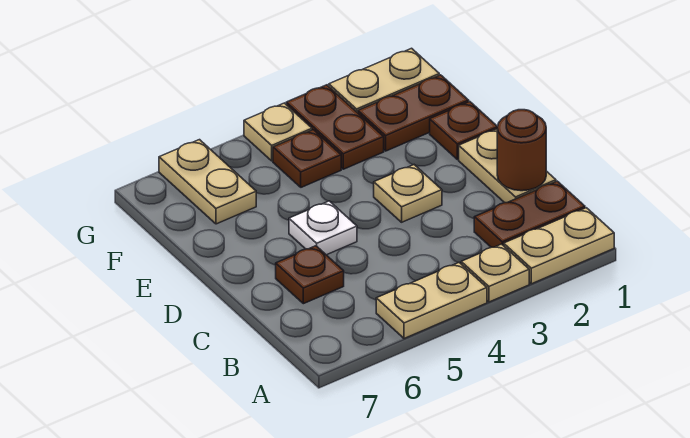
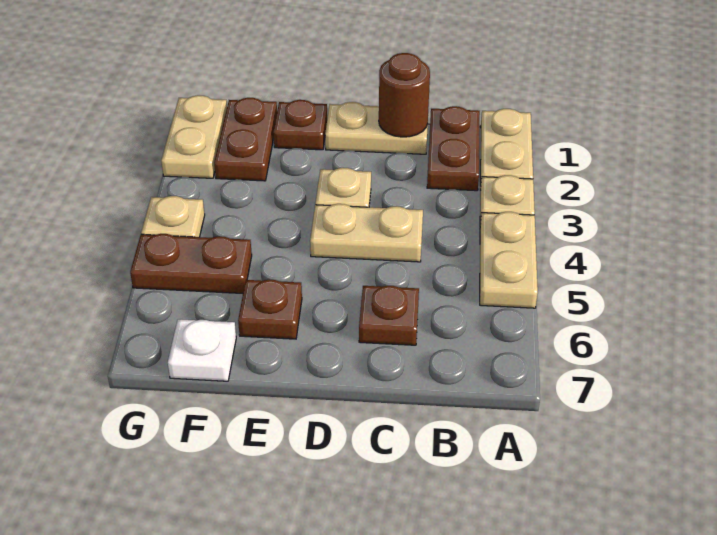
white plate D5 level 1 -> white plate F7 level 1
brown plate F3:G3 level 1 -> brown plate F5:G5 level 1
brown plate F4 level 1 -> brown plate E6 level 1
tan plate F6:G6 level 1 -> tan plate C4:D4 level 1

